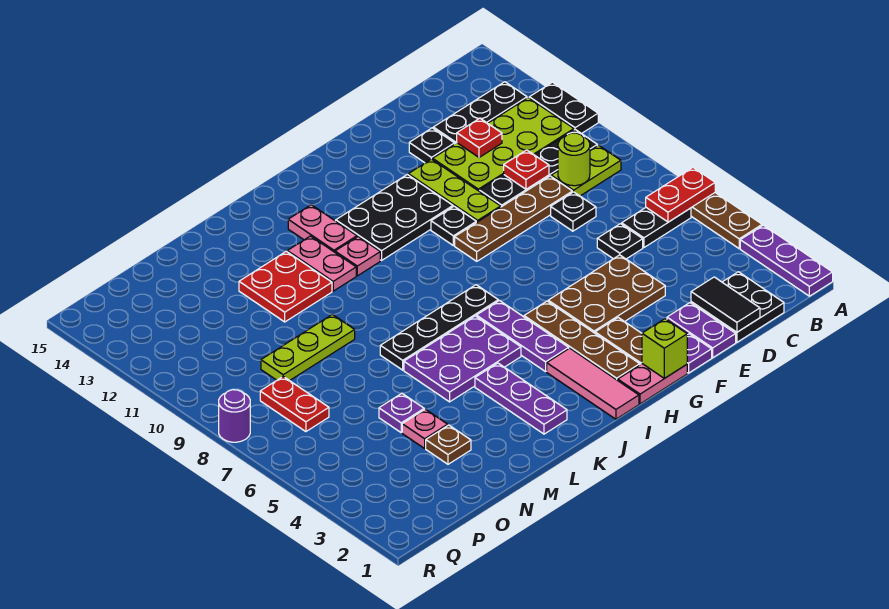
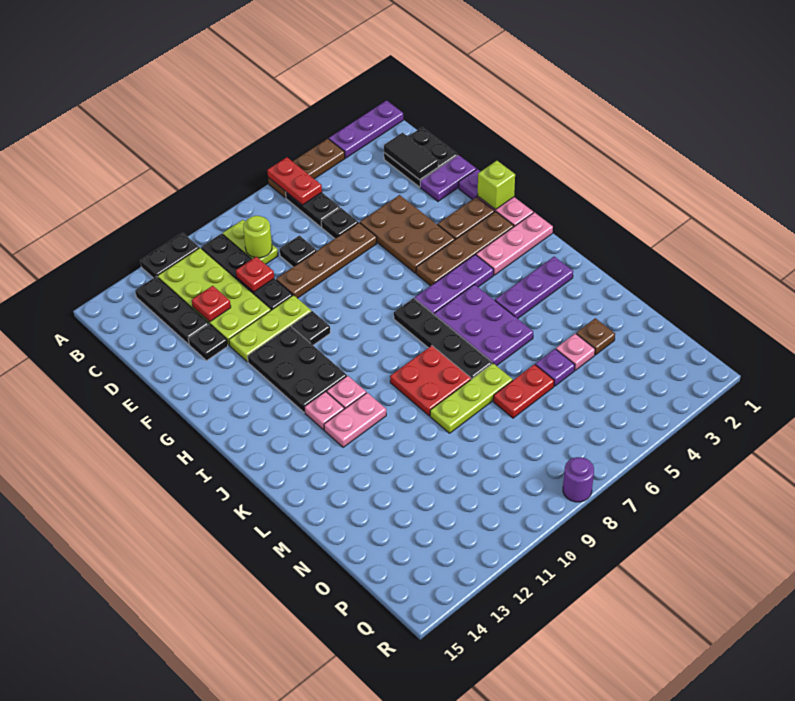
black tile D1:D2 level 2 -> black tile C2:D2 level 2
brown plate D9:G9 level 1 -> brown plate E6:E9 level 1
pink tile I1:I3 level 1 -> pink plate I1:I3 level 1
pink plate J12:J13 level 1 -> pink plate J12 level 1
red plate L11:M12 level 1 -> red plate K8:L9 level 1
lime plate M9:O9 level 1 -> lime plate M7:M9 level 1
red plate P7:P8 level 1 -> red plate N6:N7 level 1

